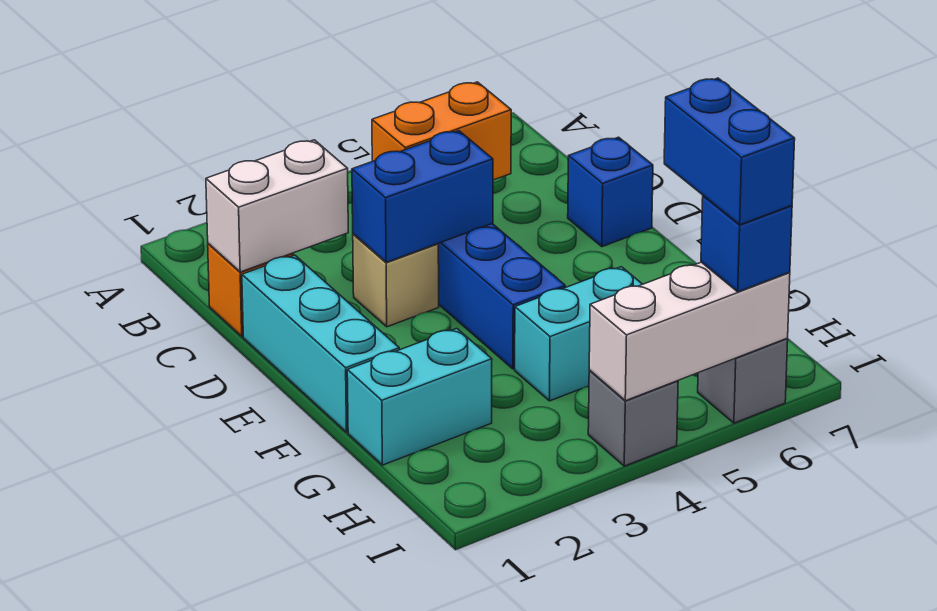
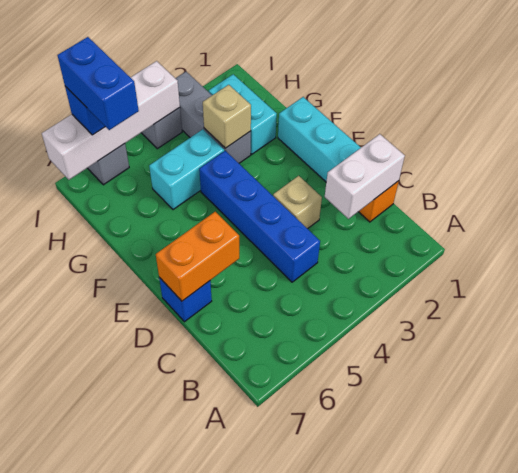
orange brick C4:C5 level 2 -> orange brick D6:D7 level 2
blue brick D3:D4 level 2 -> none
cyan brick G1:G2 level 1 -> cyan brick G2:H2 level 1
none -> grey brick G3:I3 level 1
none -> tan brick G3 level 2
white brick I4:I6 level 2 -> white brick I4:I7 level 2

